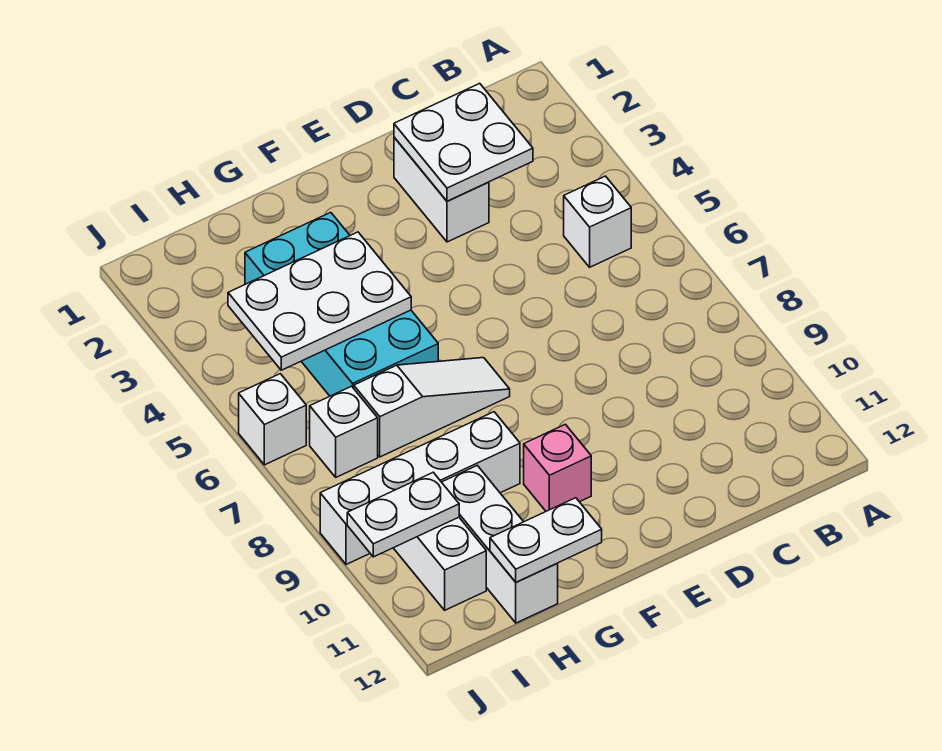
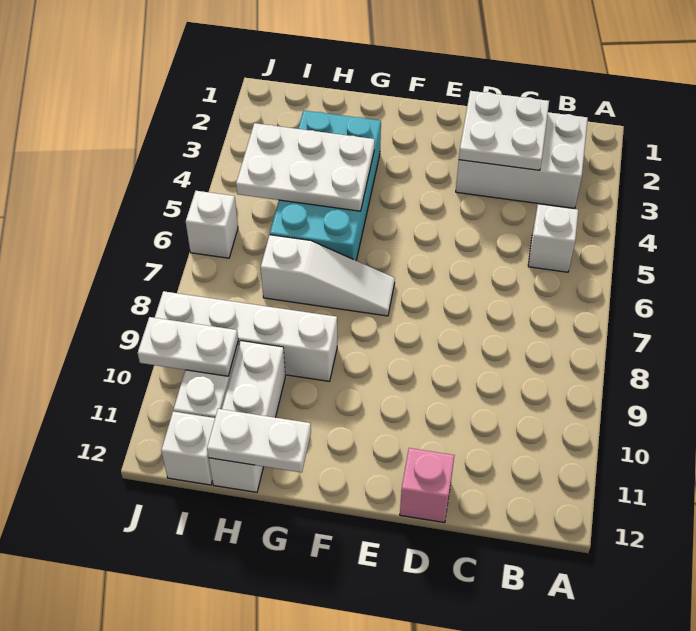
white brick D2:D3 level 1 -> white brick B2:D3 level 1
pink brick F10 level 1 -> pink brick D12 level 1
white brick I7 level 1 -> white brick I12 level 1

